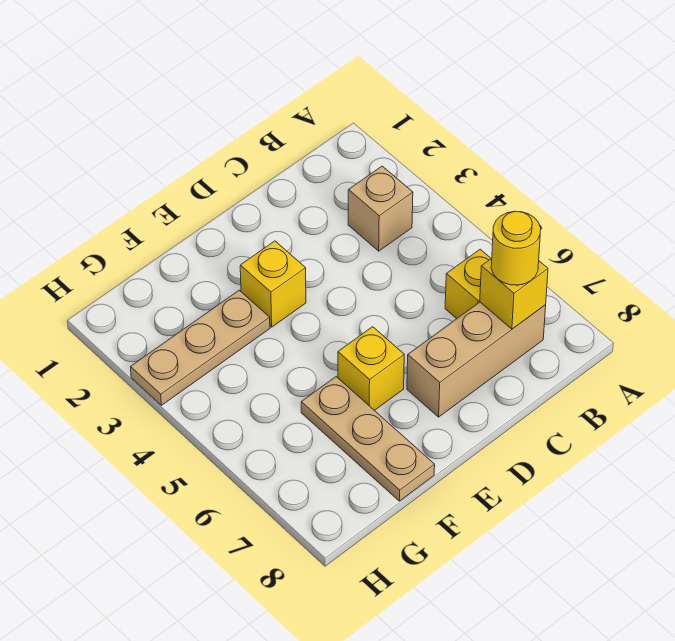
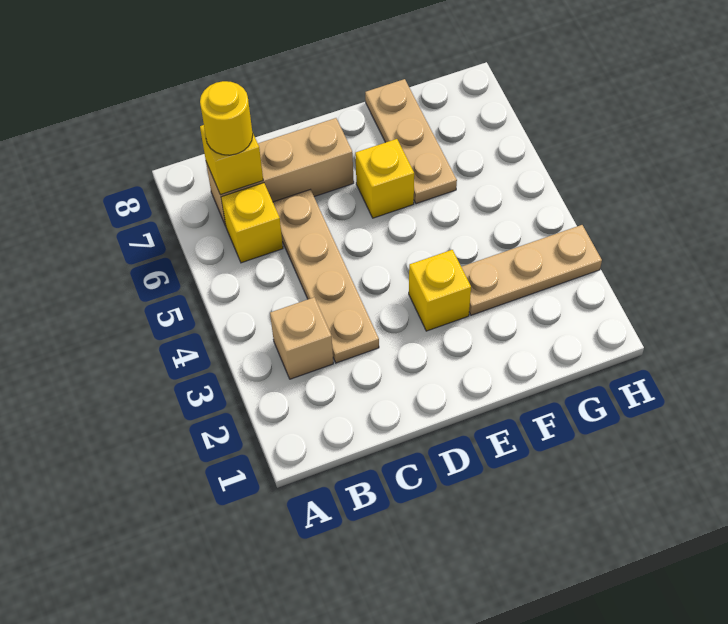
none -> tan plate C3:C6 level 1

